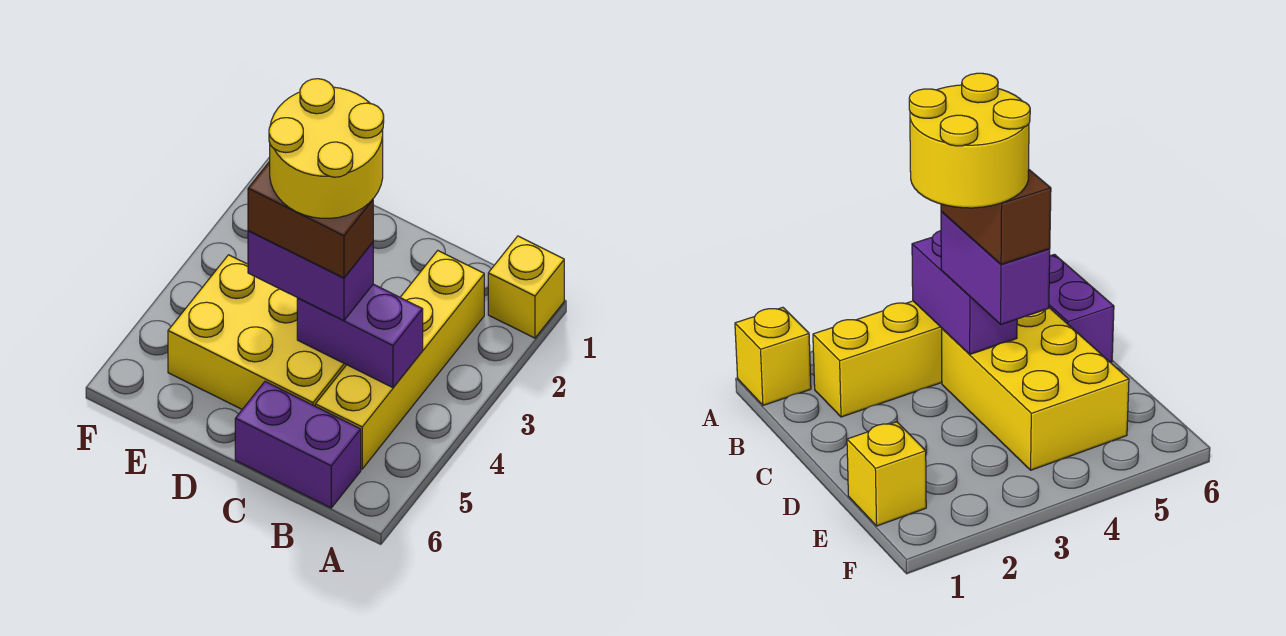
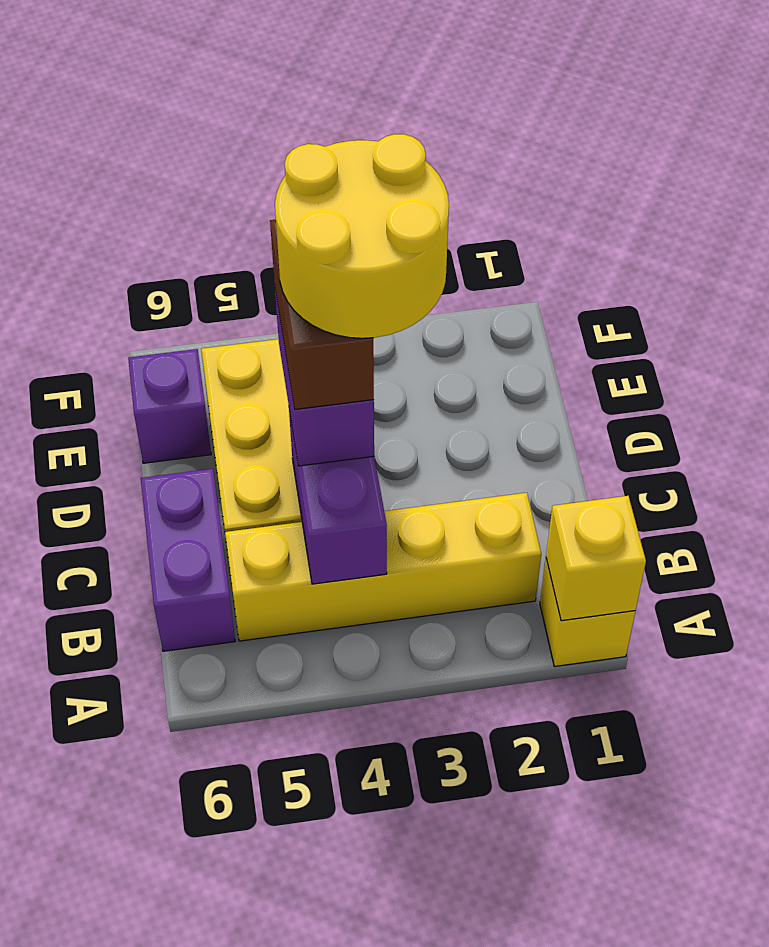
yellow brick E1 level 1 -> yellow brick A1 level 2
none -> purple brick E6 level 1

